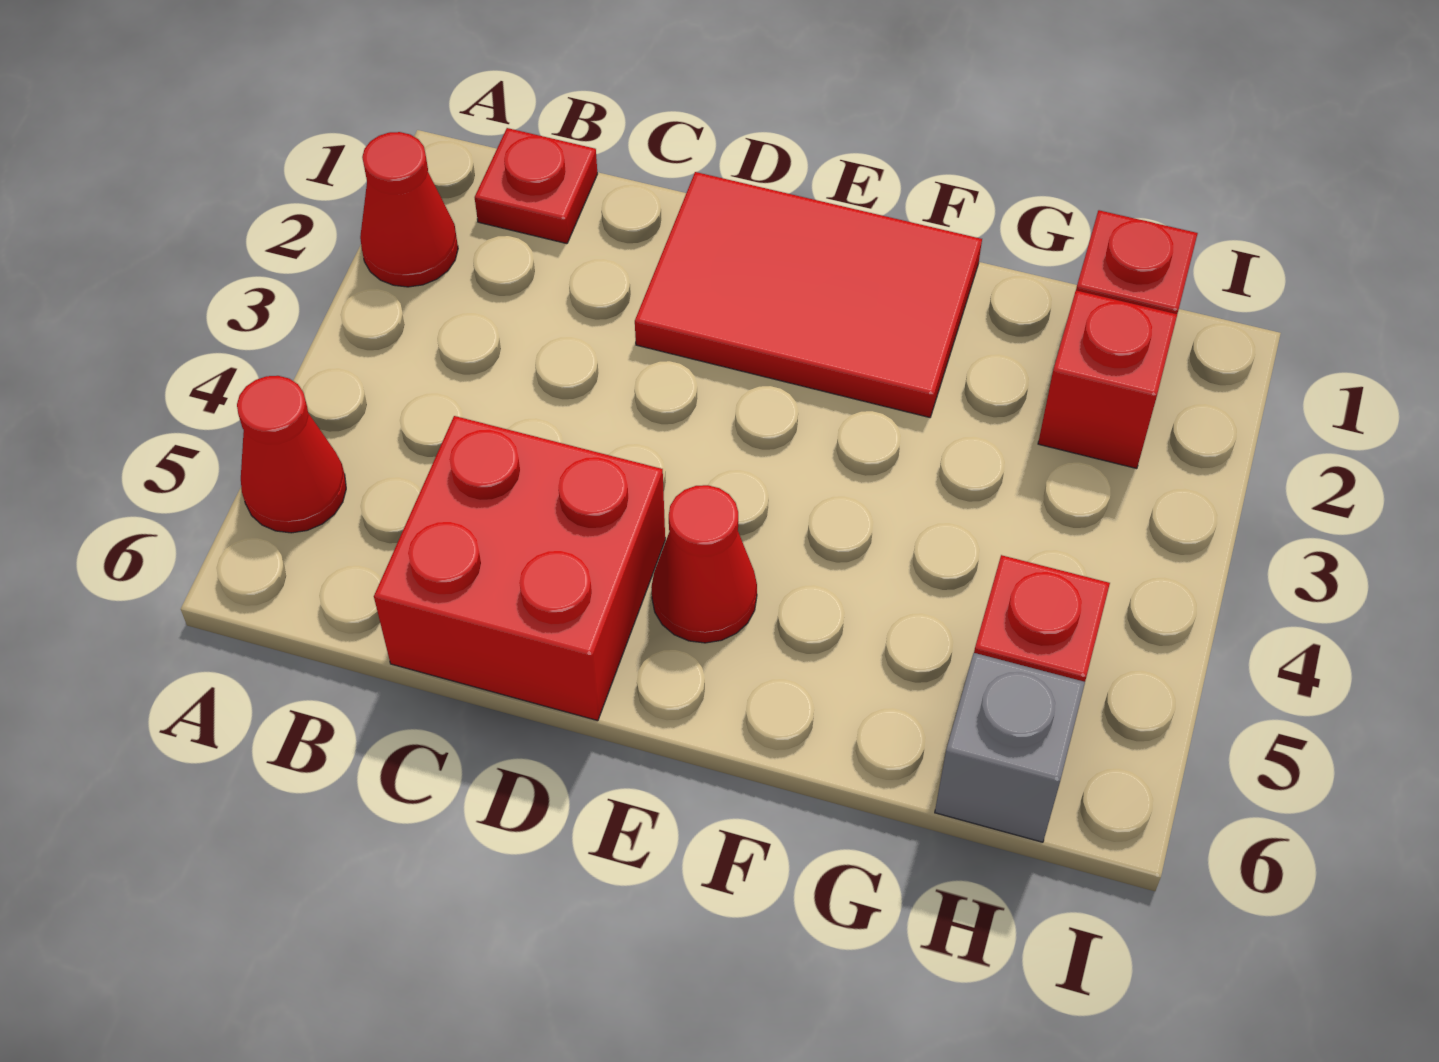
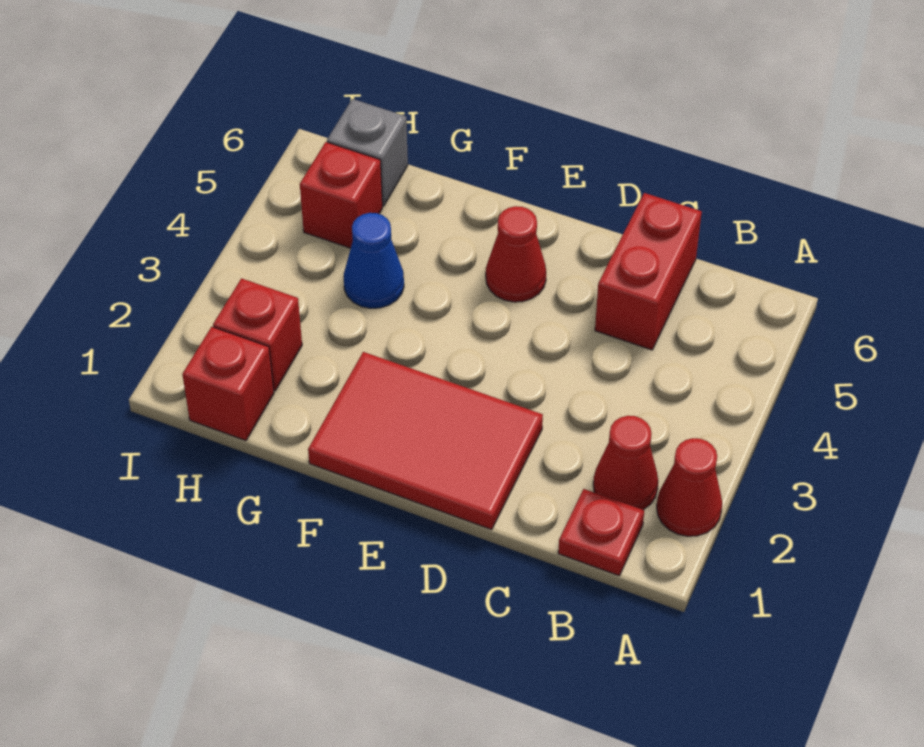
red cone A5 level 1 -> red cone B2 level 1
red brick C5:D6 level 1 -> red brick C5:C6 level 1
none -> blue cone G4 level 1

